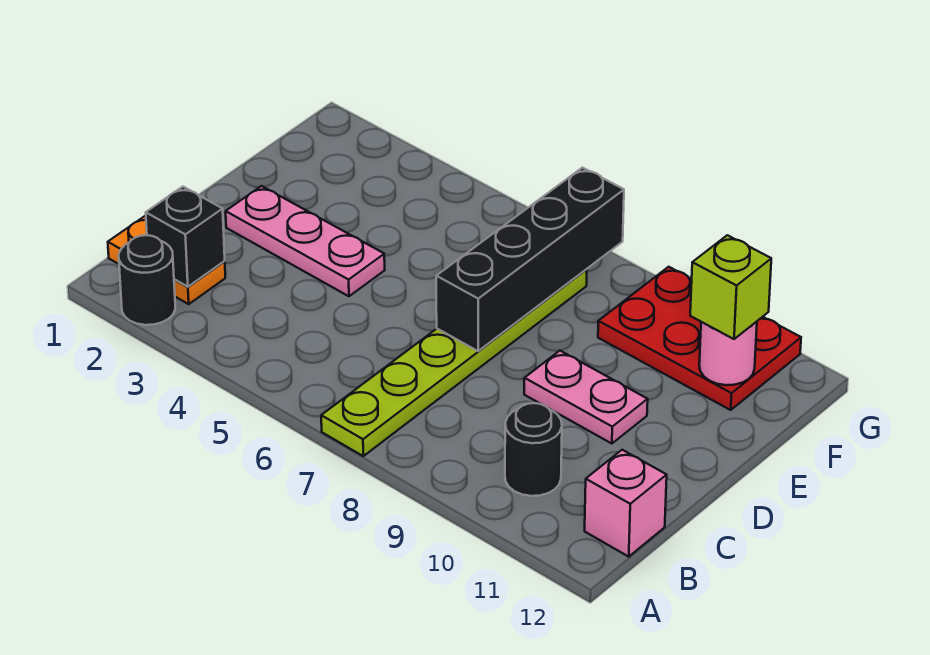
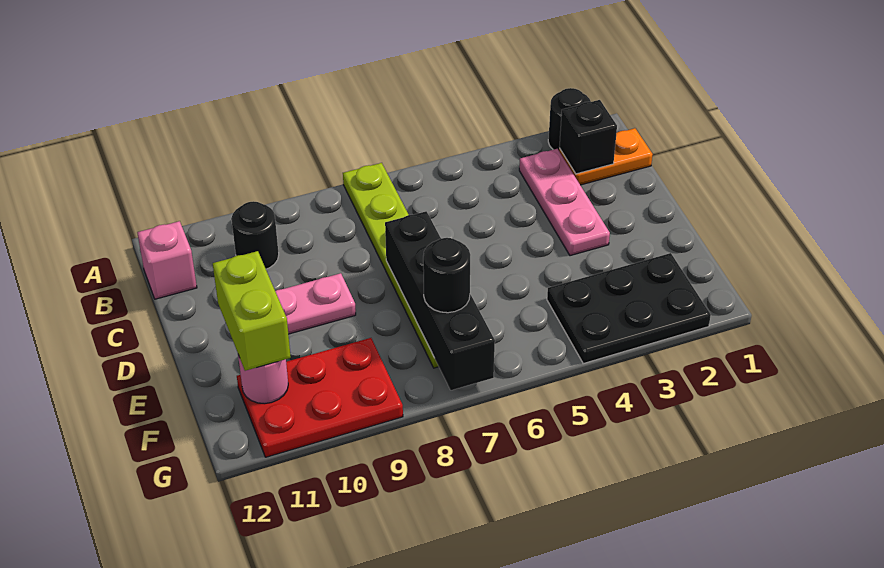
pink plate D2:D4 level 1 -> pink plate B3:D3 level 1
none -> black plate F2:G4 level 1
none -> black round brick F7 level 3
lime brick F11 level 3 -> lime brick E11:F11 level 3

